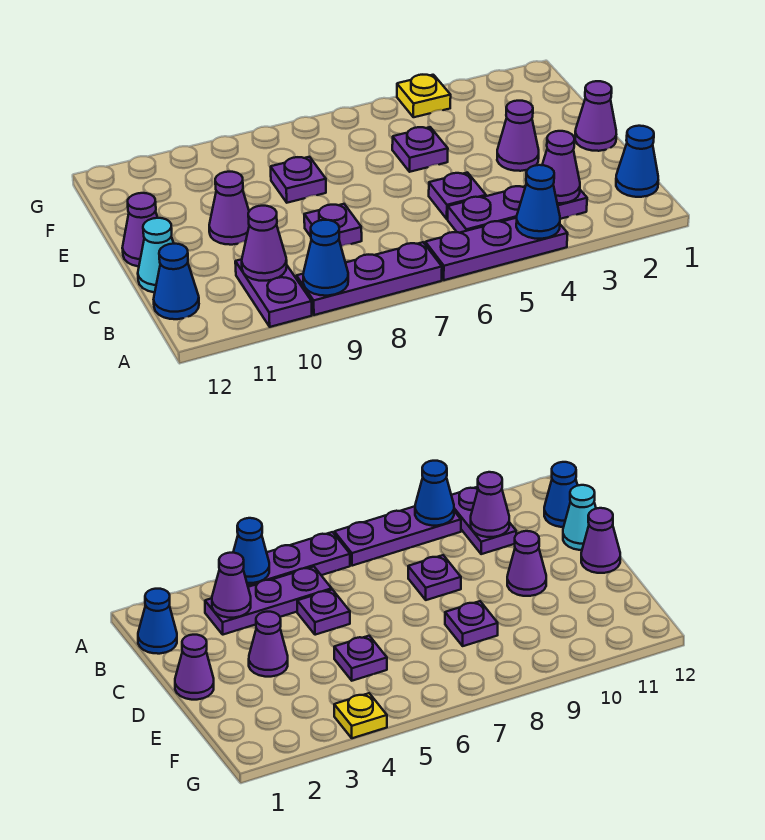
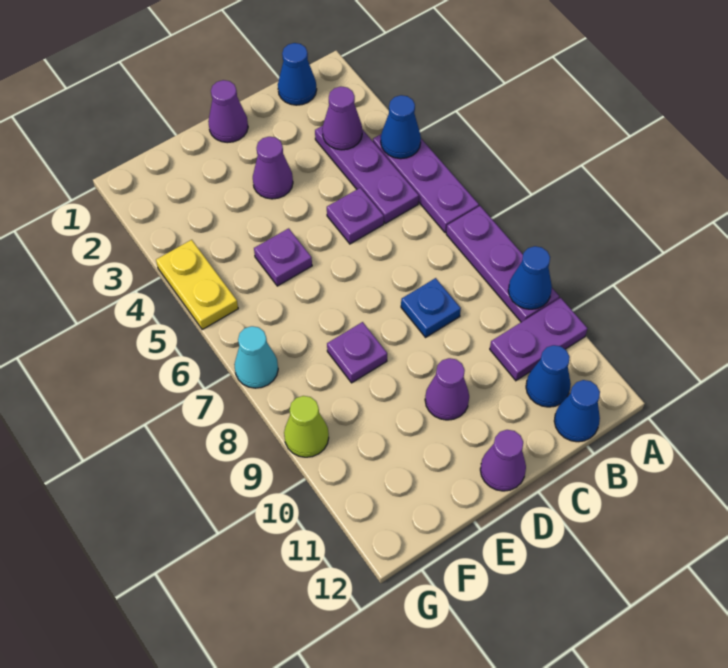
purple cone B10 level 2 -> none
none -> blue cone B11 level 1
purple plate C8 level 1 -> blue plate C8 level 1
cyan cone C12 level 1 -> cyan cone G7 level 1
yellow plate G4 level 1 -> yellow plate G4:G5 level 1
none -> lime cone G9 level 1

